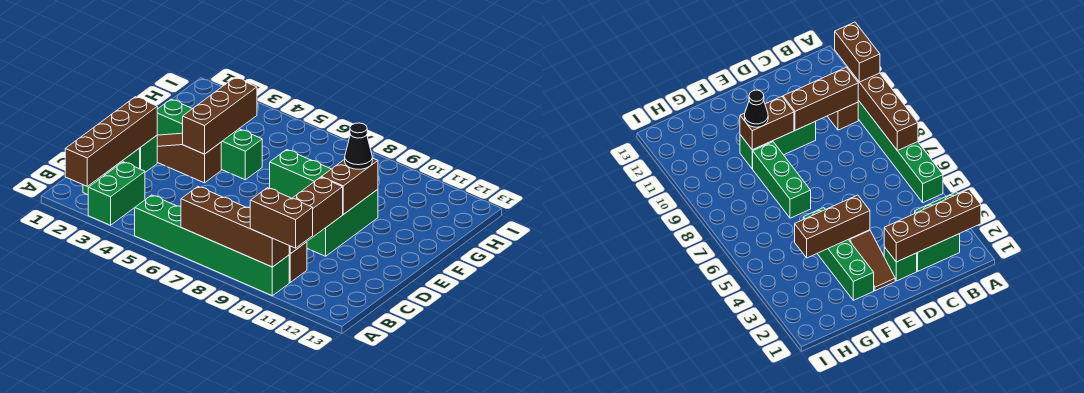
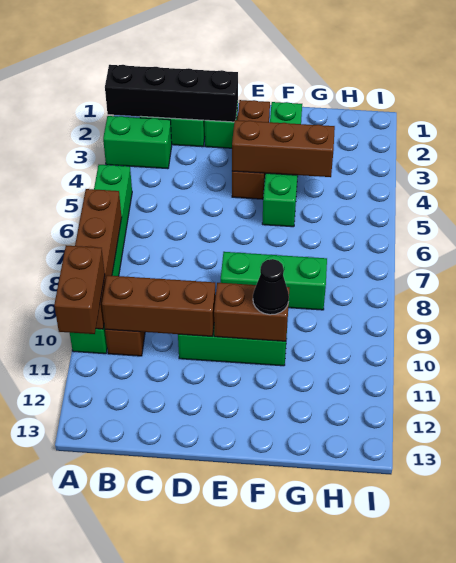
brown brick A2:D2 level 2 -> black brick A2:D2 level 2
brown slope E2:E4 level 1 top 4 -> brown brick E2:E4 level 1
green brick F7:F9 level 1 -> green brick E8:G8 level 1

